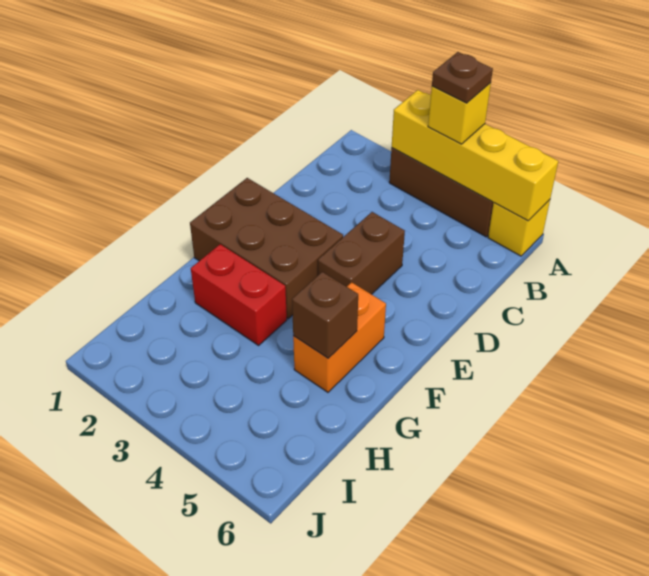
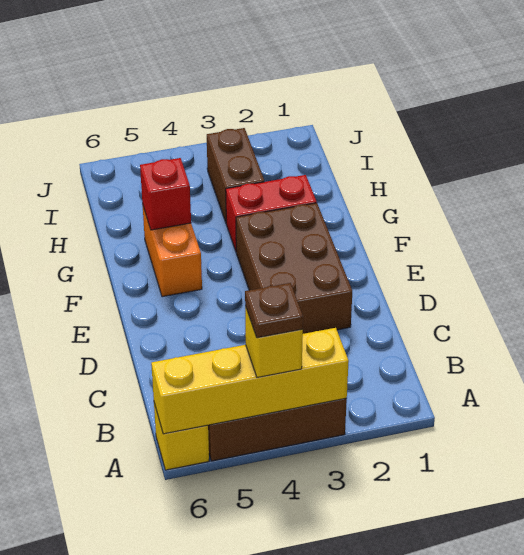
brown brick D4:E4 level 1 -> brown brick H3:I3 level 1
brown brick E1:F3 level 1 -> brown brick D2:F3 level 1
brown brick G5 level 2 -> red brick G5 level 2

